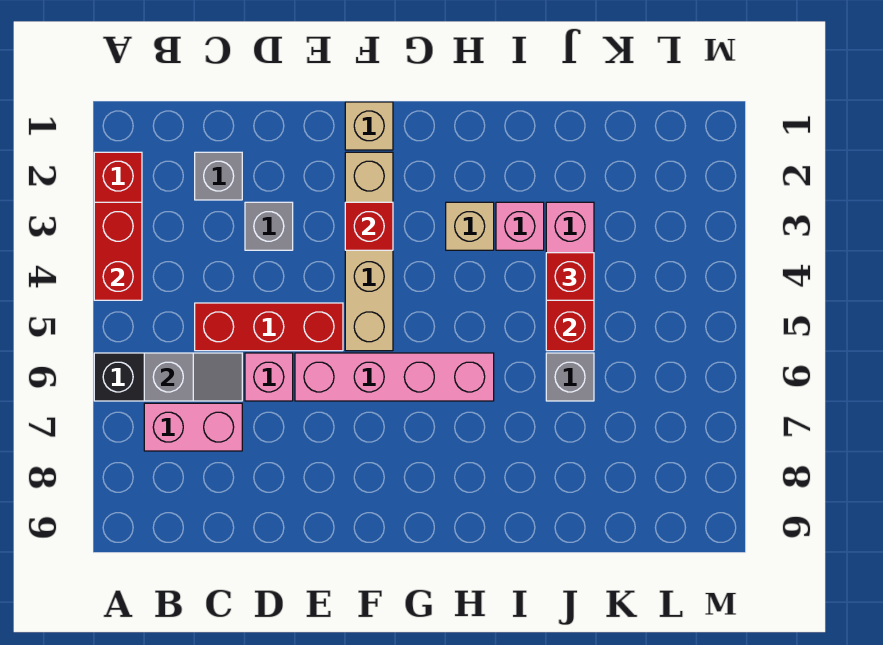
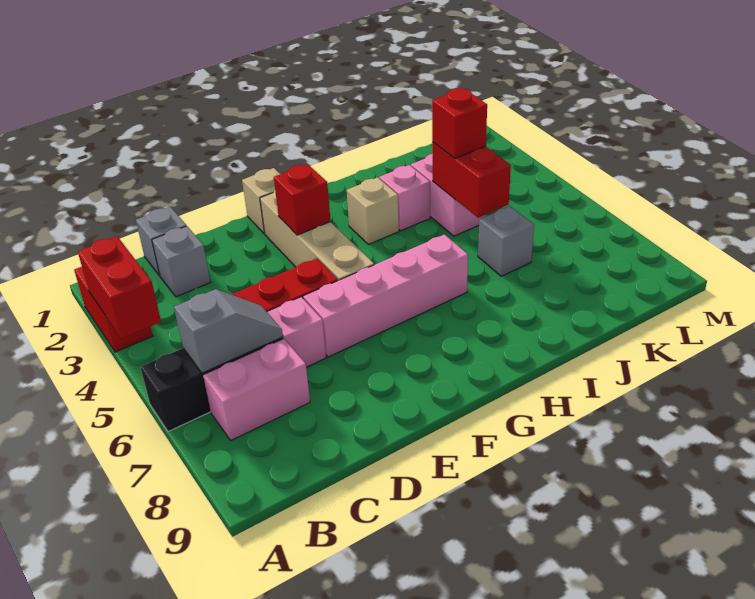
grey brick D3 level 1 -> grey brick C1 level 1

